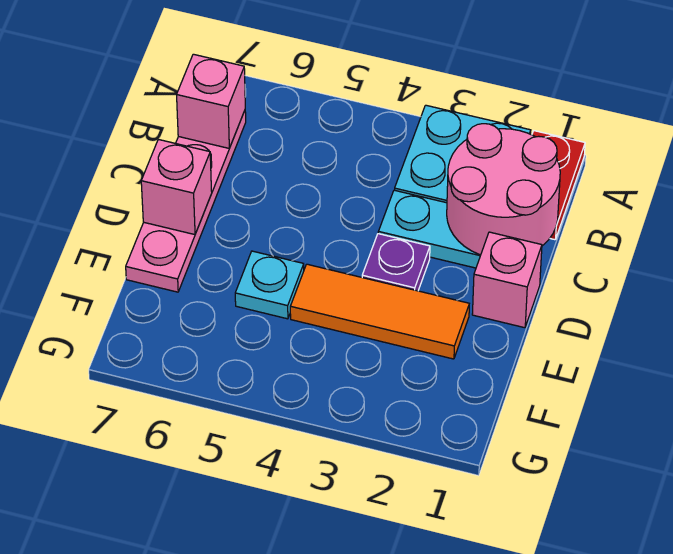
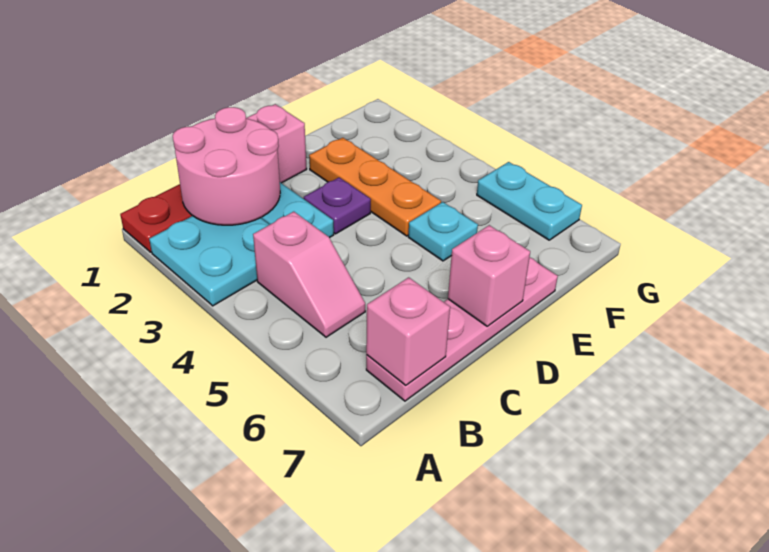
none -> pink slope B4:B5 level 1 top 4
orange tile E2:E4 level 1 -> orange plate E2:E4 level 1
none -> cyan plate G5:G6 level 1

